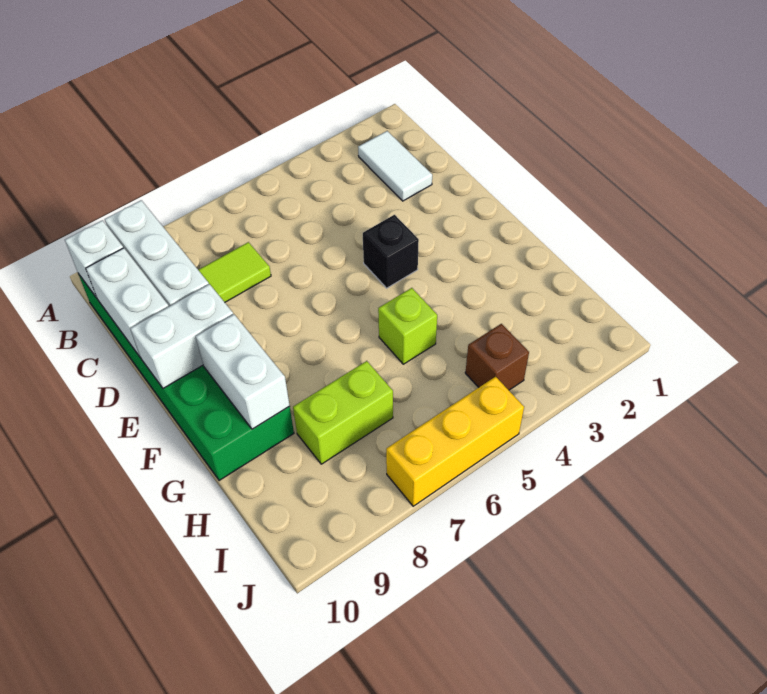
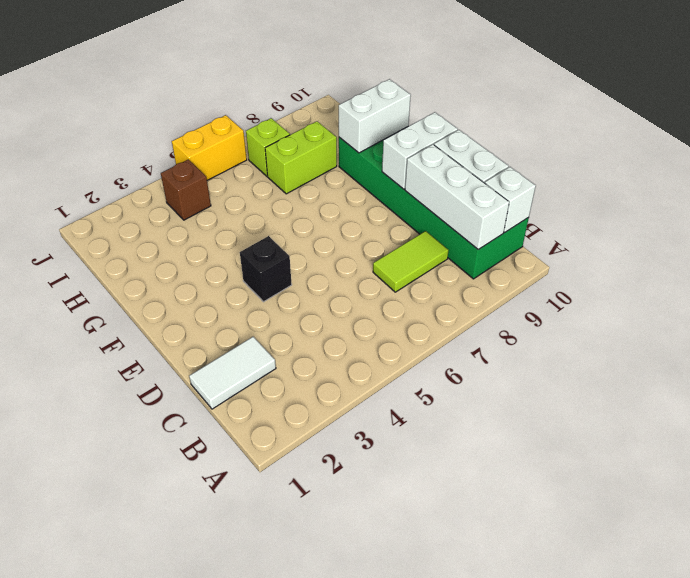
white tile B2:C2 level 1 -> white tile C1:C2 level 1
white brick F9:G9 level 2 -> white brick G9:G10 level 2
lime brick G5 level 1 -> lime brick I7 level 1
yellow brick J5:J7 level 1 -> yellow brick J5:J6 level 1

